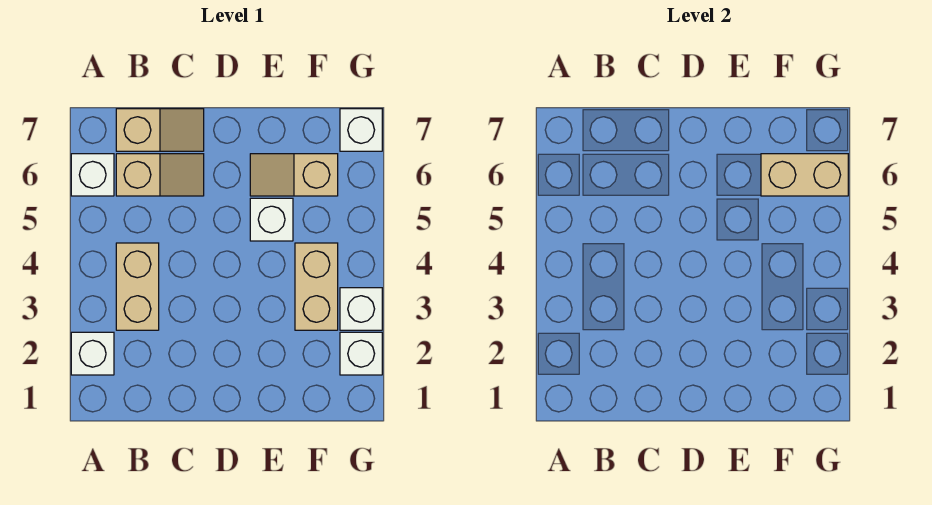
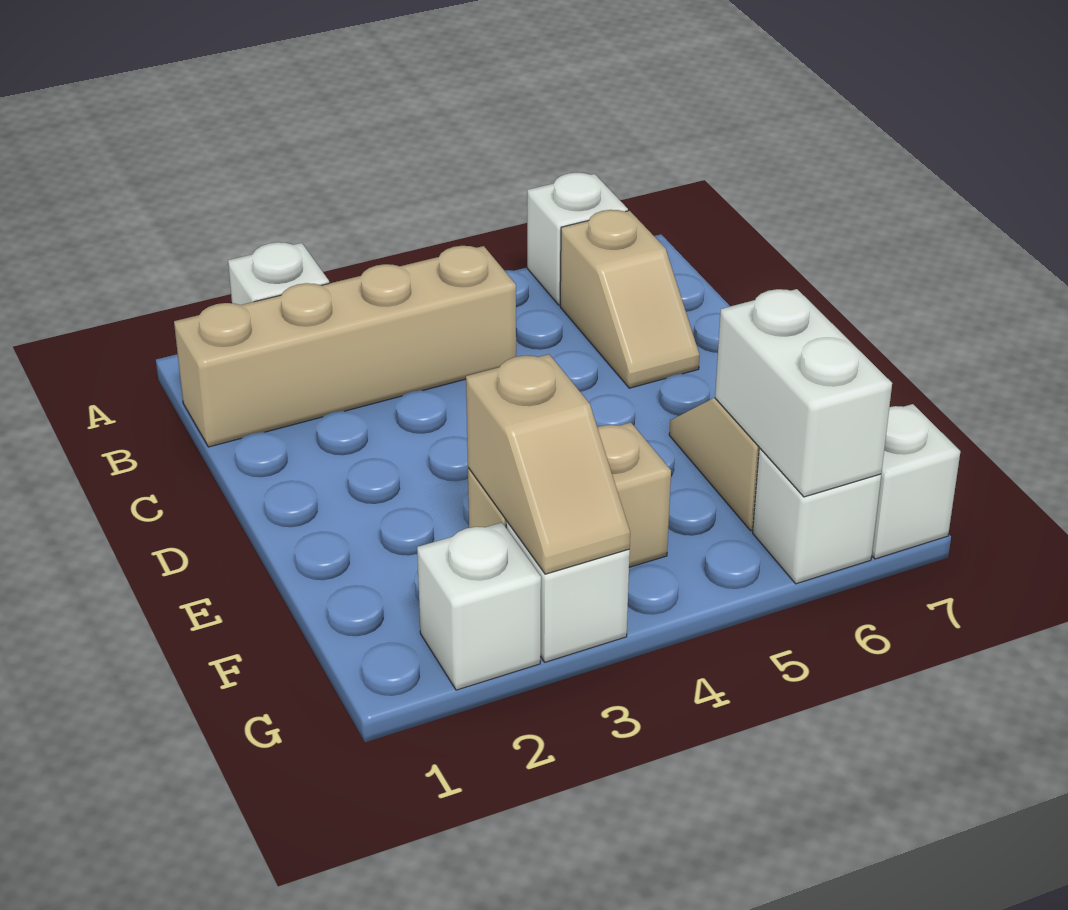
tan brick B3:B4 level 1 -> tan brick B1:B4 level 1
tan slope B7:C7 level 1 top B -> tan slope F3:G3 level 2 top F
white brick E5 level 1 -> white brick G6 level 1
tan brick F6:G6 level 2 -> white brick F6:G6 level 2

